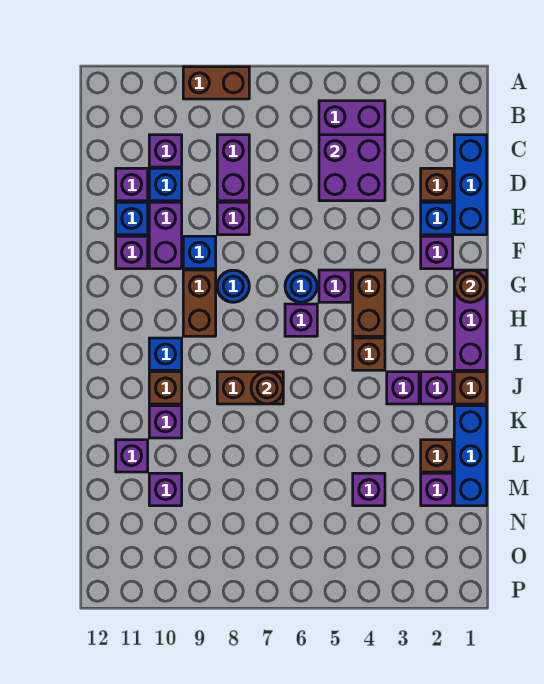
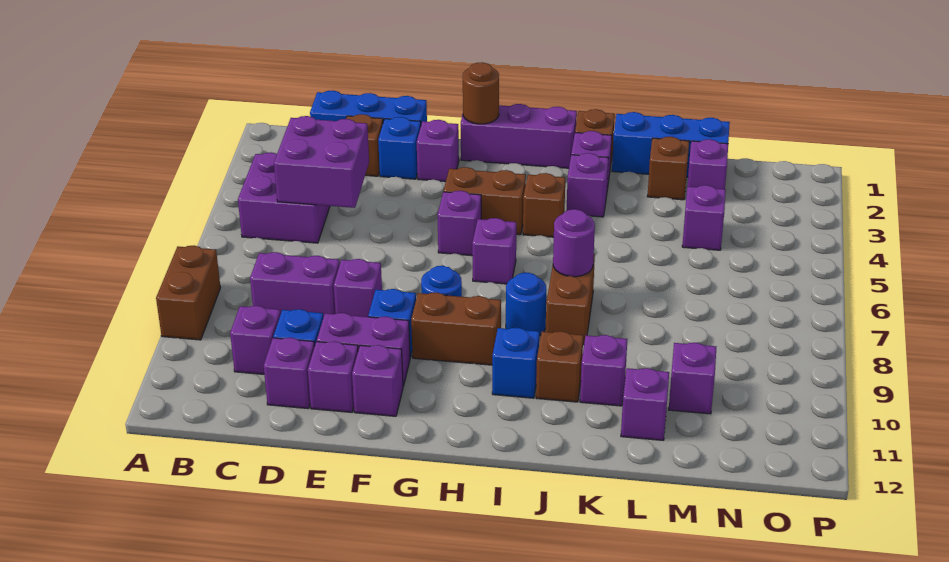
blue brick E11 level 1 -> purple brick E11 level 1
blue round brick G6 level 1 -> blue round brick I8 level 1
brown round brick J7 level 2 -> purple round brick J7 level 2

